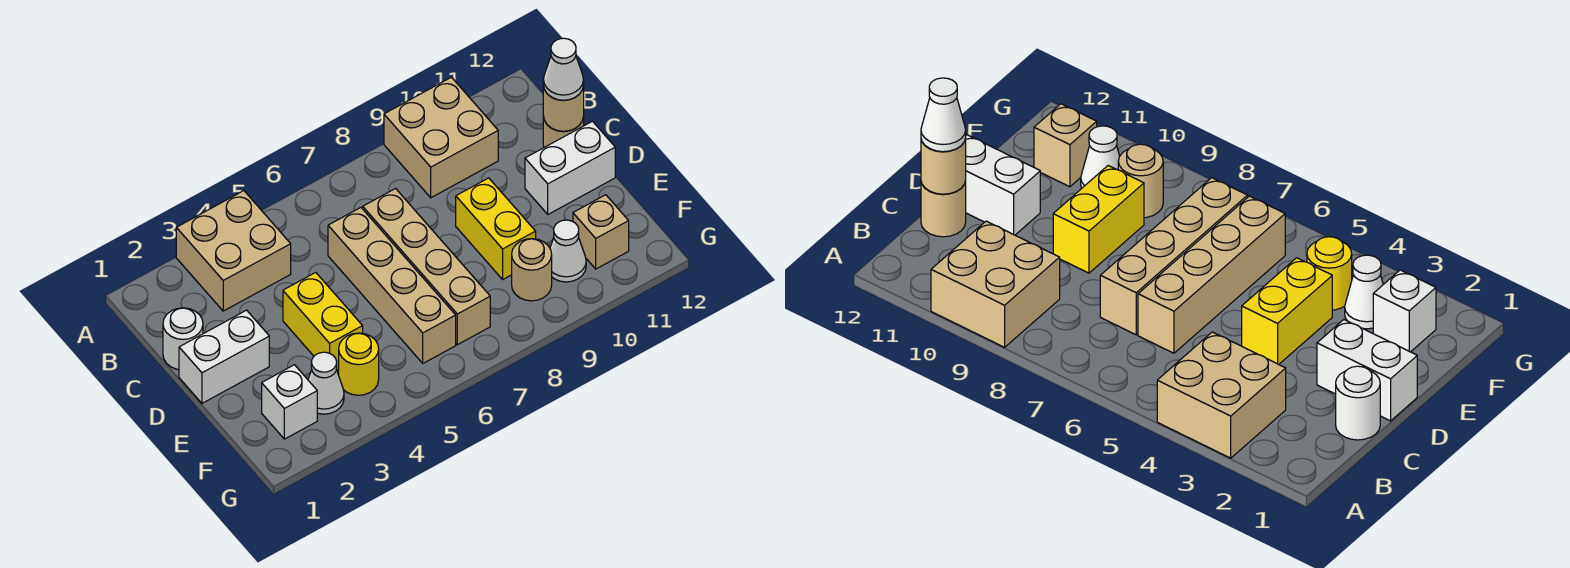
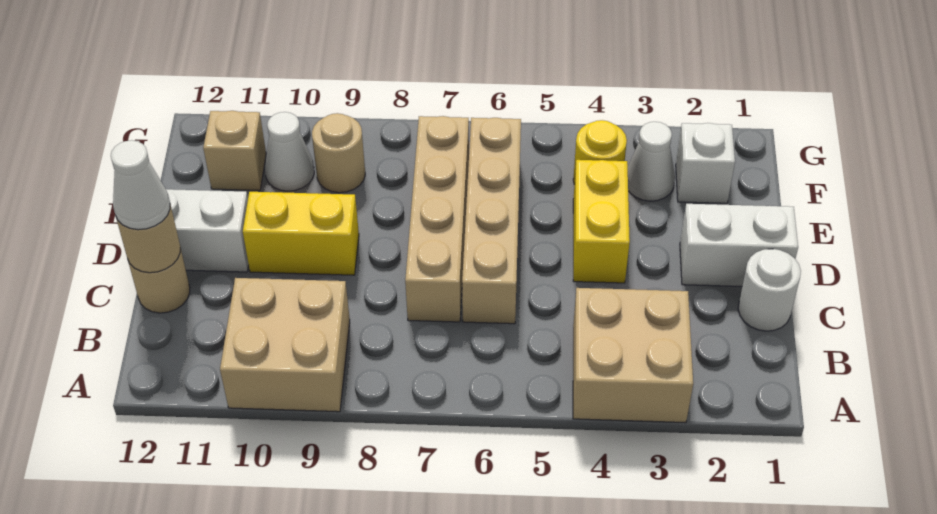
yellow brick D9:E9 level 1 -> yellow brick D9:D10 level 1

